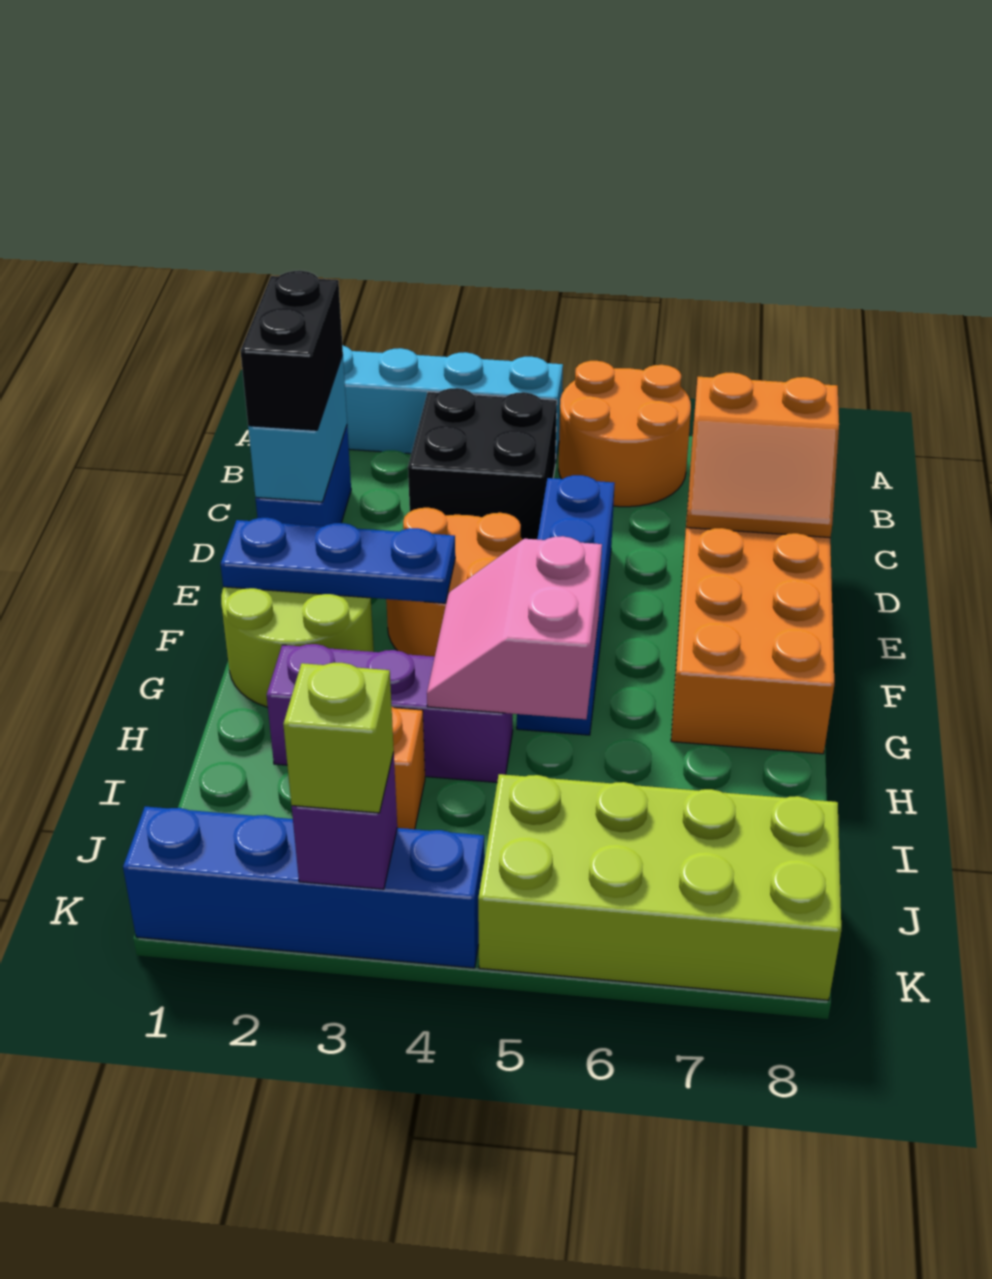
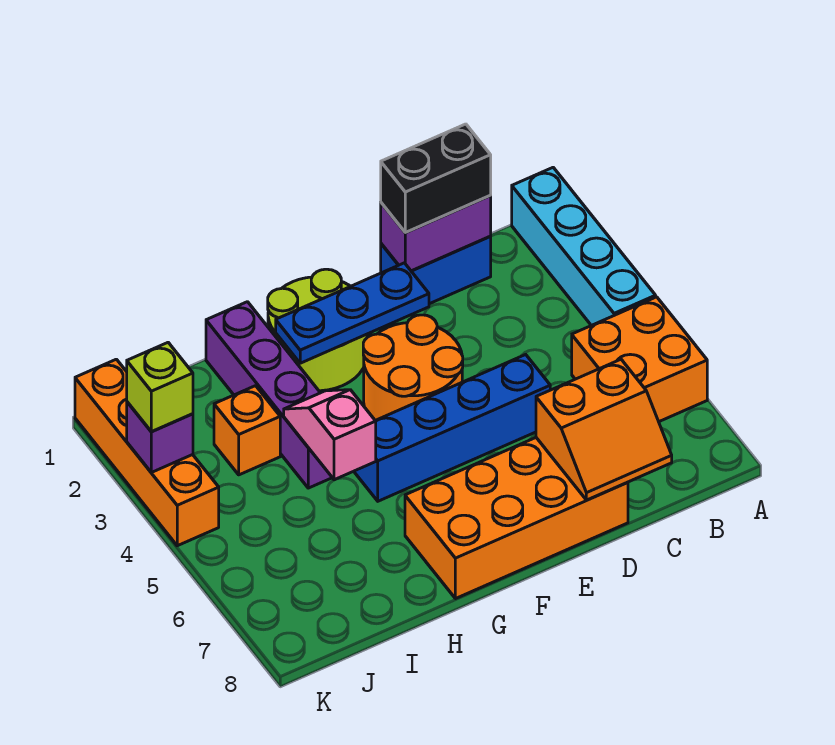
orange round brick A5:B6 level 1 -> orange brick A5:B6 level 1
black brick B3:C4 level 1 -> none
cyan brick C1:D1 level 2 -> purple brick C1:D1 level 2
orange slope C7:D8 level 2 top C -> orange slope C7:D8 level 2 top 7
blue plate F1:F3 level 2 -> blue plate E2:G2 level 2
pink slope G4:H5 level 2 top 5 -> pink slope H4:H5 level 2 top 5
purple brick H2:H4 level 1 -> purple brick H1:H4 level 1
lime brick J5:K8 level 1 -> none
blue brick K1:K4 level 1 -> orange brick K1:K4 level 1

